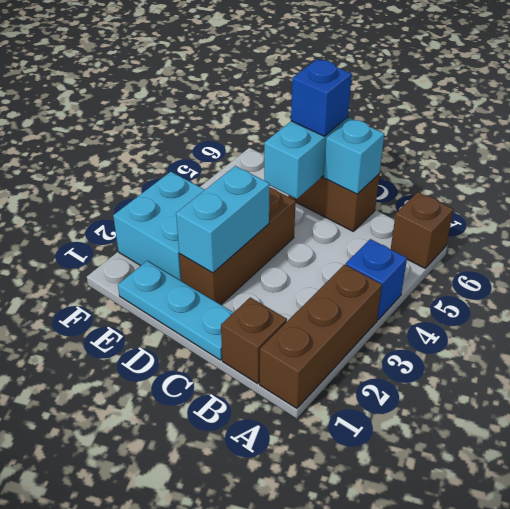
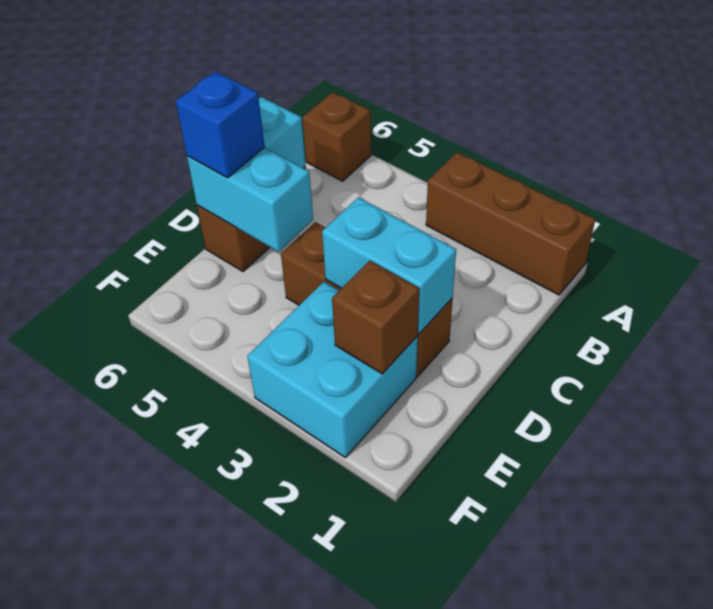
blue brick A4 level 1 -> none
brown brick B1 level 1 -> brown brick E2 level 2
cyan plate C1:E1 level 1 -> none

